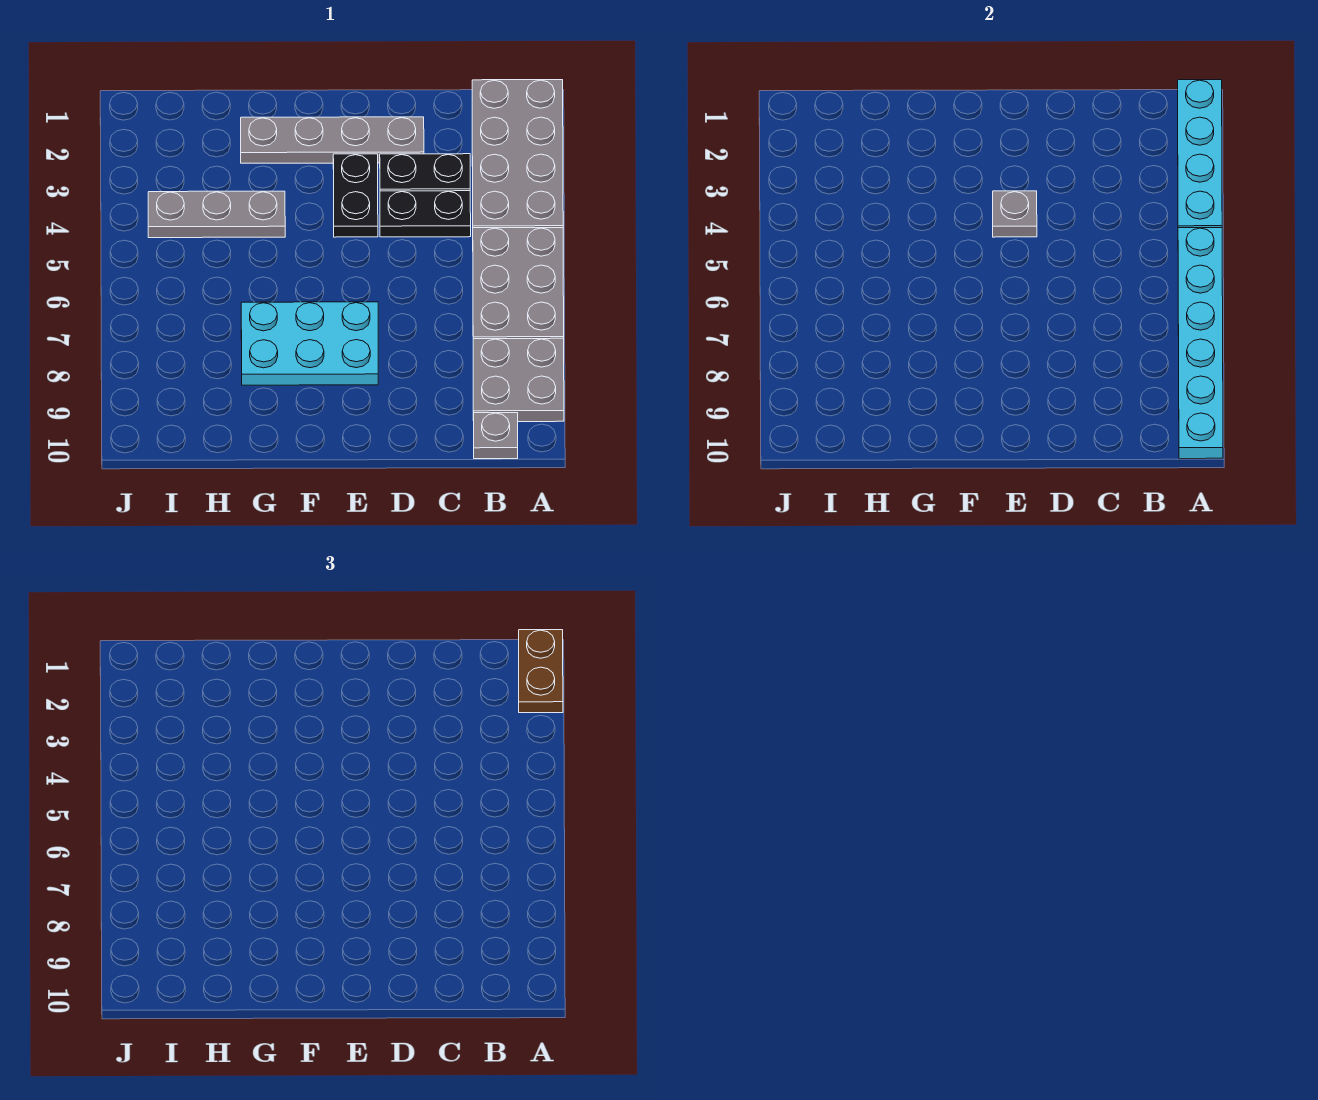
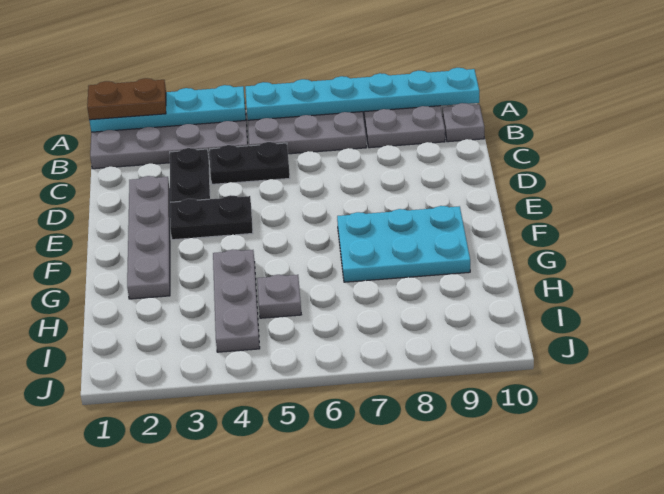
black plate C4:D4 level 1 -> black plate C4:C5 level 1
grey plate E4 level 2 -> grey plate H5 level 1
cyan plate E7:G8 level 1 -> cyan plate F7:G9 level 1

